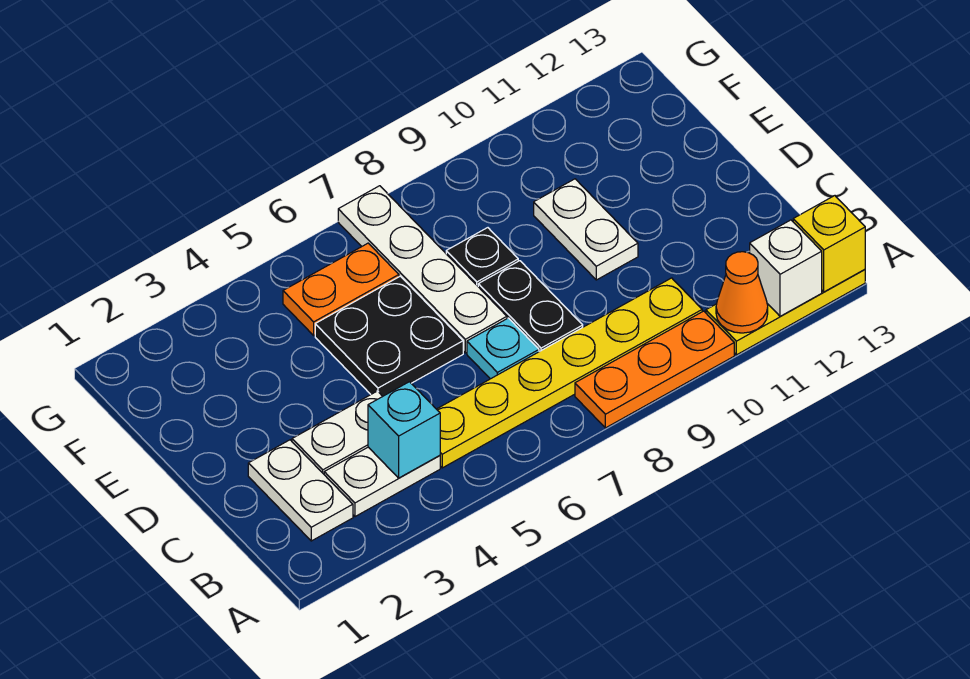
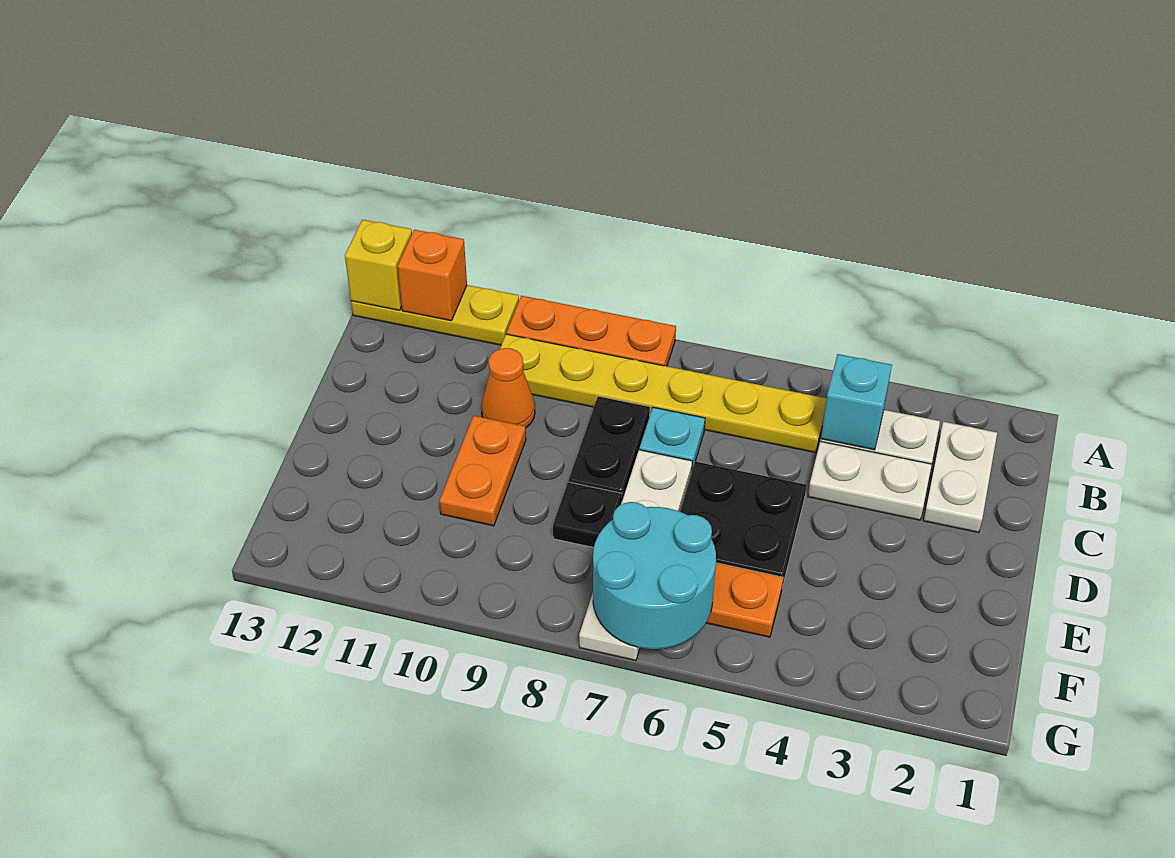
orange cone A11 level 2 -> orange cone C10 level 1
white brick A12 level 2 -> orange brick A12 level 2
white plate D10:E10 level 1 -> orange plate D10:E10 level 1
none -> cyan round brick F6:G7 level 2

